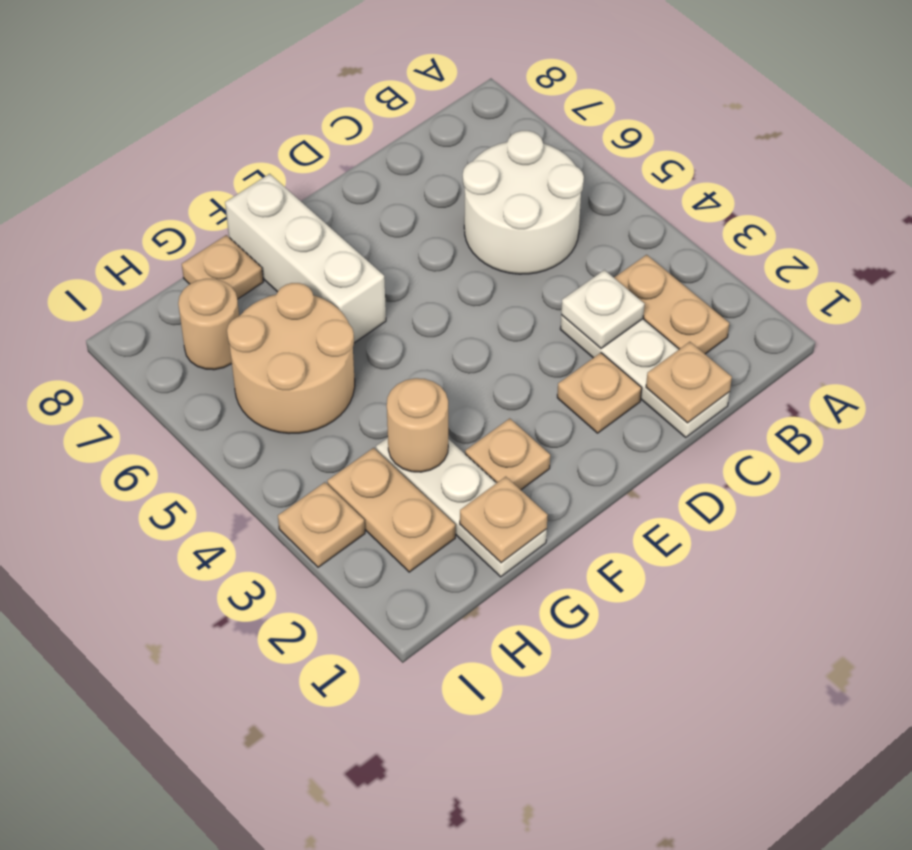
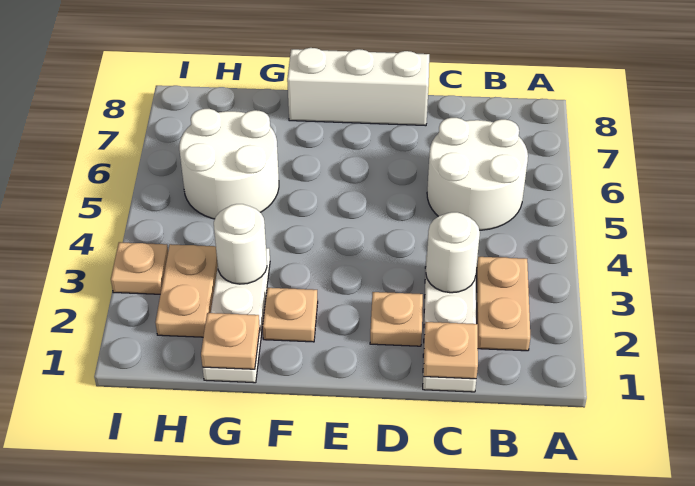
white plate C3 level 2 -> white round brick C3 level 2
white brick F6:F8 level 1 -> white brick D8:F8 level 1
tan round brick G3 level 2 -> white round brick G3 level 2
tan round brick G5:H6 level 1 -> white round brick G5:H6 level 1
tan plate G8 level 1 -> none
tan round brick H7 level 1 -> none

